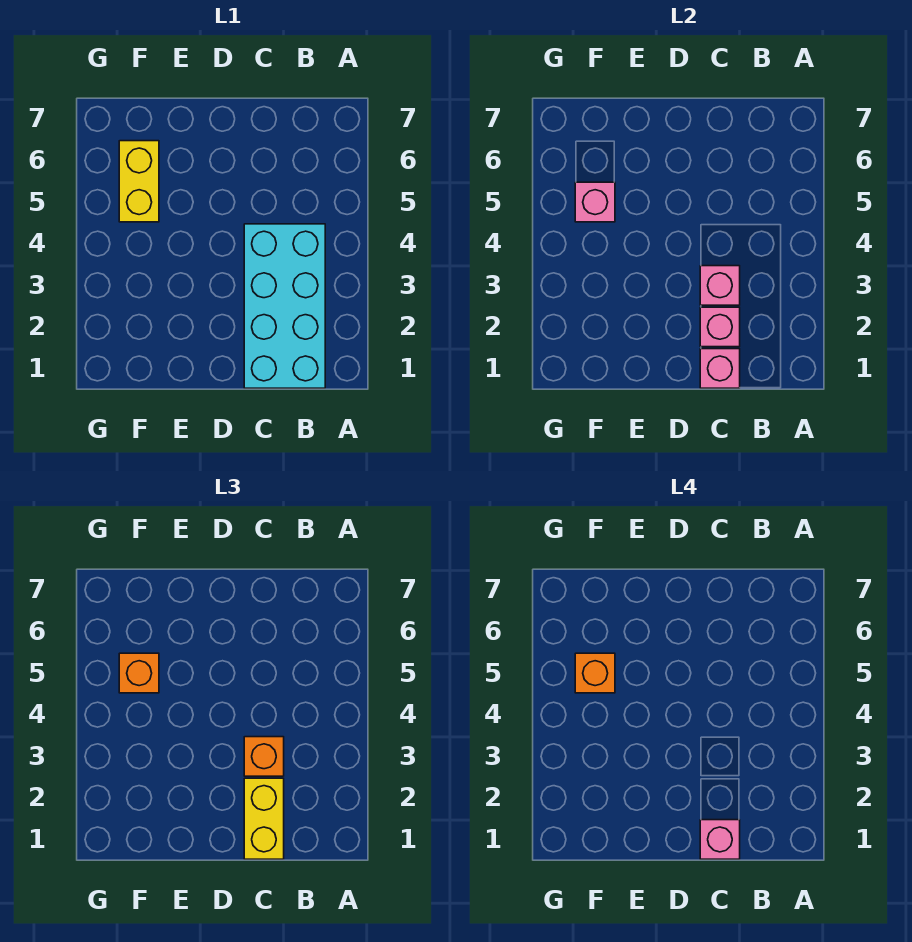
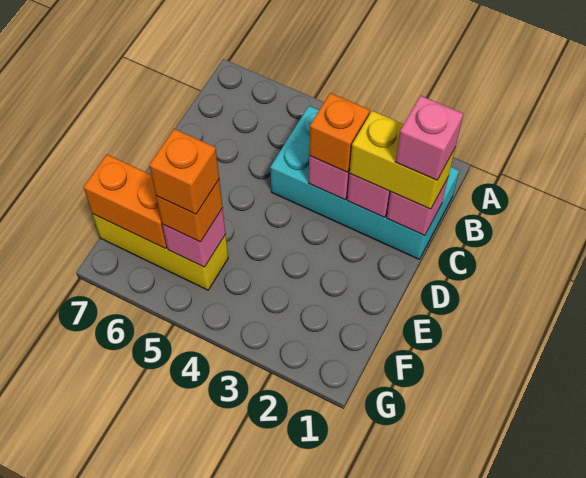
yellow brick F5:F6 level 1 -> yellow brick F5:F7 level 1
none -> orange brick F6:F7 level 2

